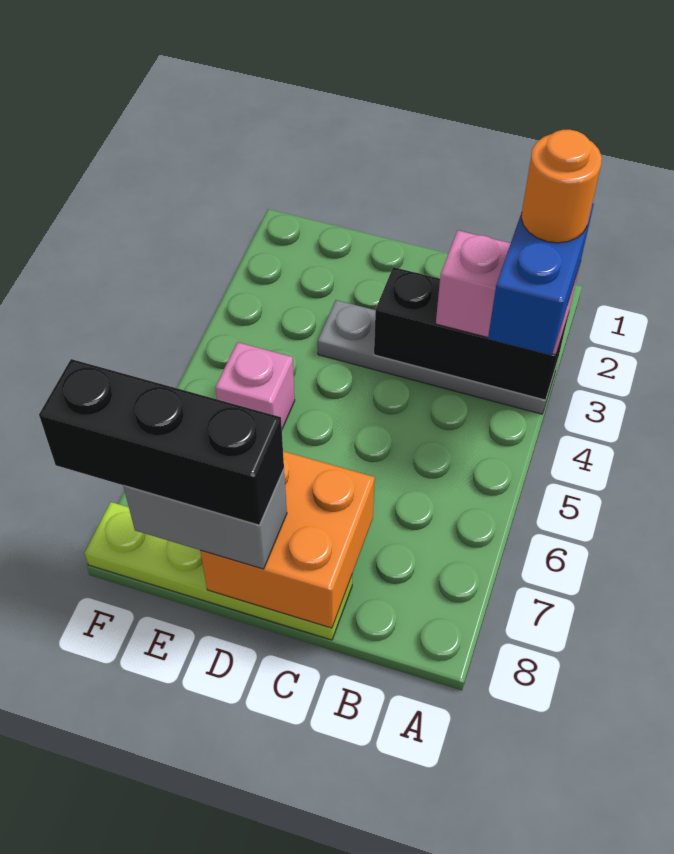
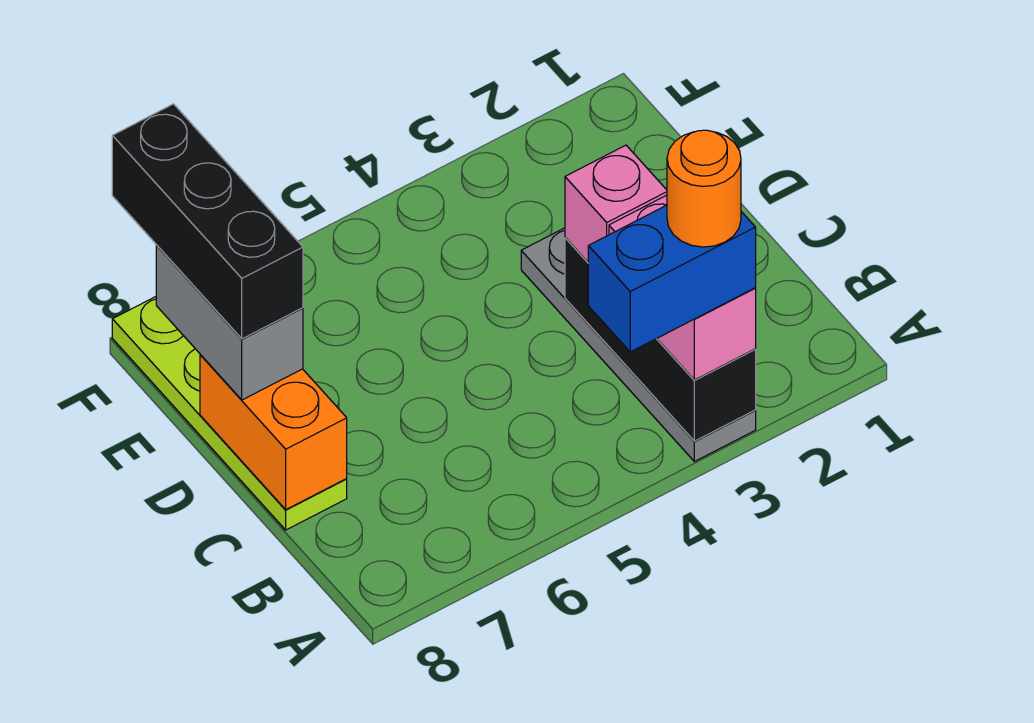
orange brick C7:D8 level 2 -> orange brick C8:D8 level 2
pink brick E5 level 1 -> pink brick C3 level 3

